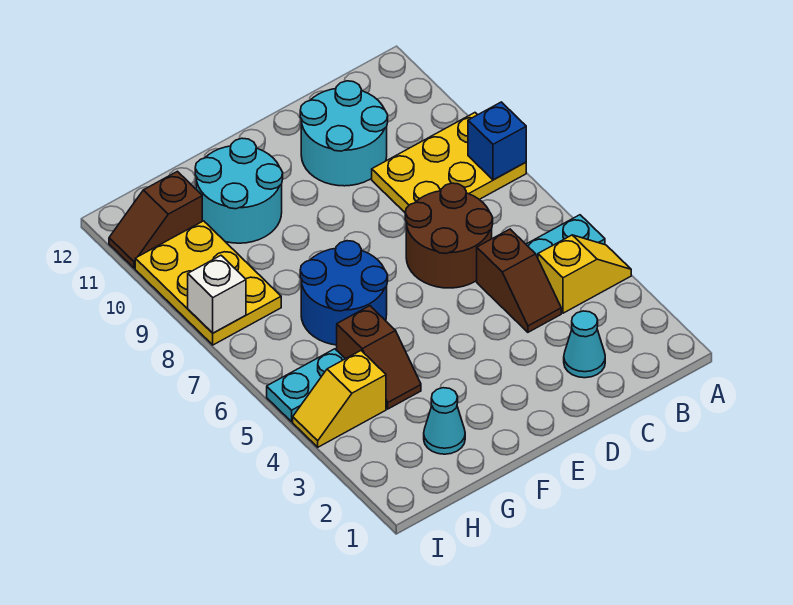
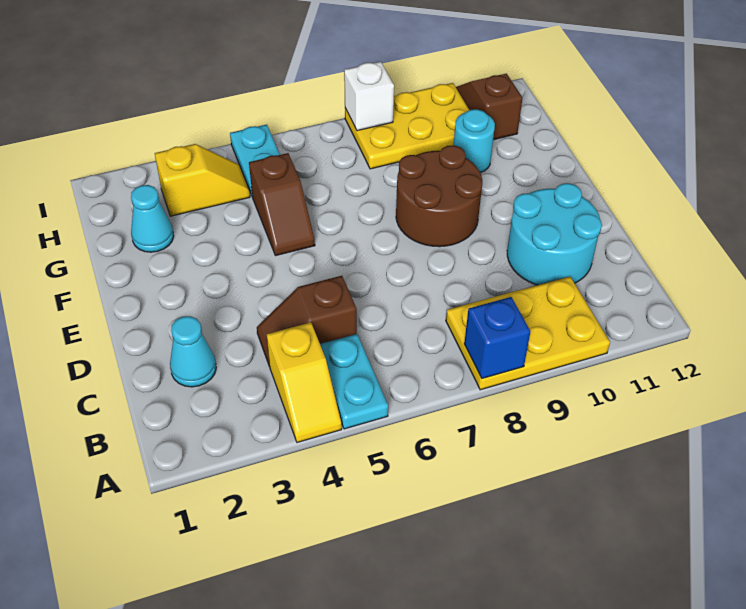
yellow plate A8:C9 level 1 -> yellow plate A8:B10 level 1
brown round brick C6:D7 level 1 -> brown round brick E8:F9 level 1
blue round brick F6:G7 level 1 -> none
cyan round brick F10:G11 level 1 -> cyan round brick G10 level 1
brown slope G4:G5 level 1 top 5 -> brown slope F5:G5 level 1 top G
yellow slope H4:I4 level 1 top H -> yellow slope H3:H4 level 1 top 3

